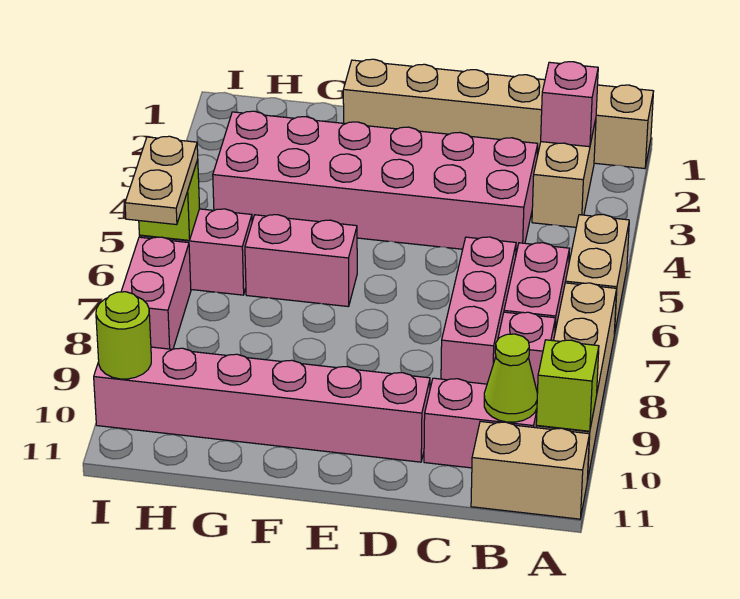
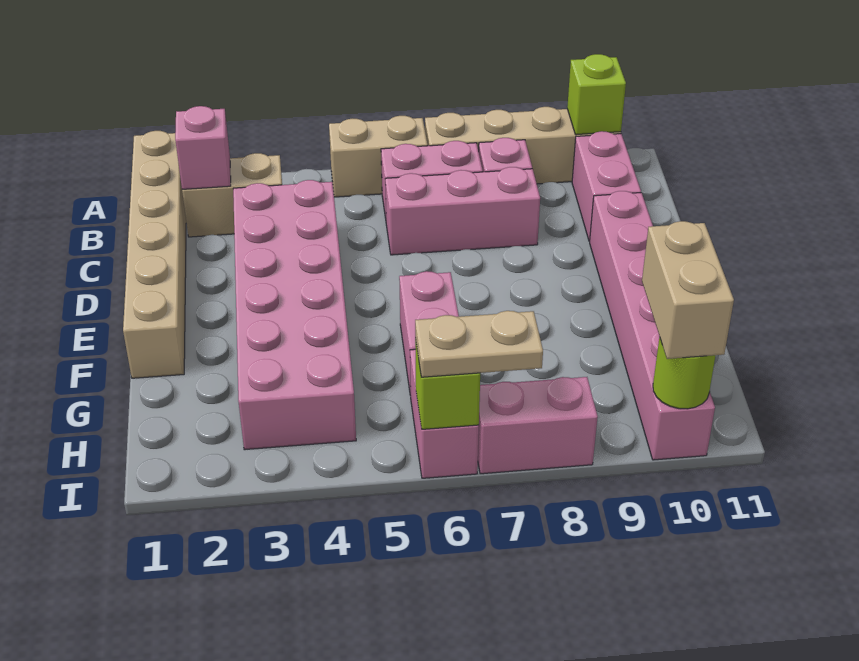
tan brick A11:B11 level 1 -> tan brick H10:I10 level 3
lime cone B10 level 2 -> none

